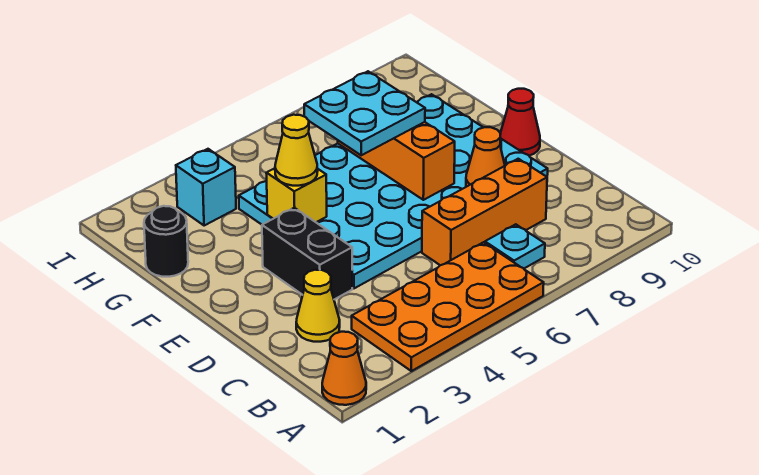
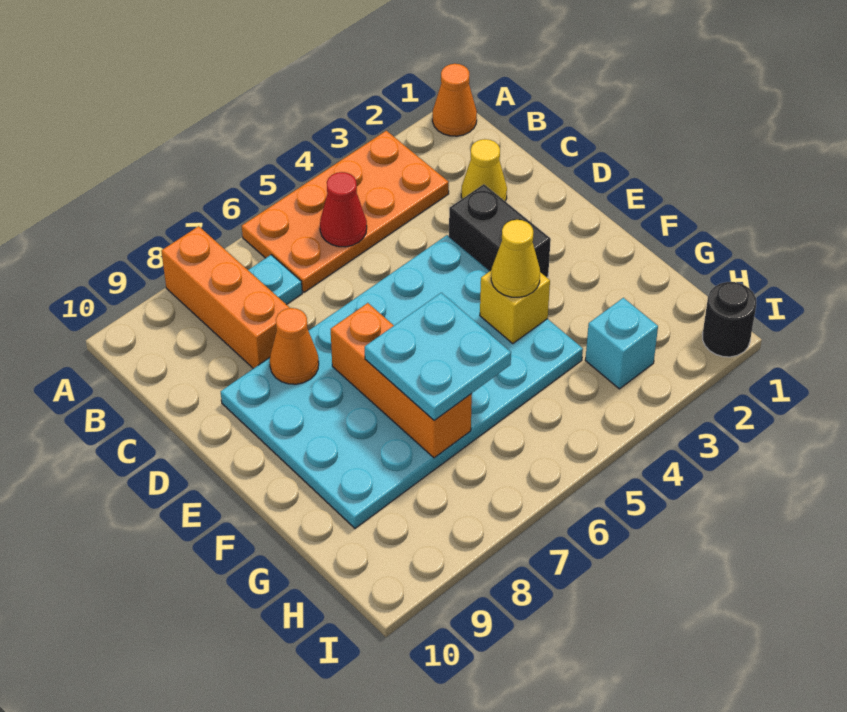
orange brick C6:C8 level 1 -> orange brick A8:C8 level 1
red cone E10 level 1 -> red cone B5 level 2
black round brick G1 level 1 -> black round brick I1 level 1

